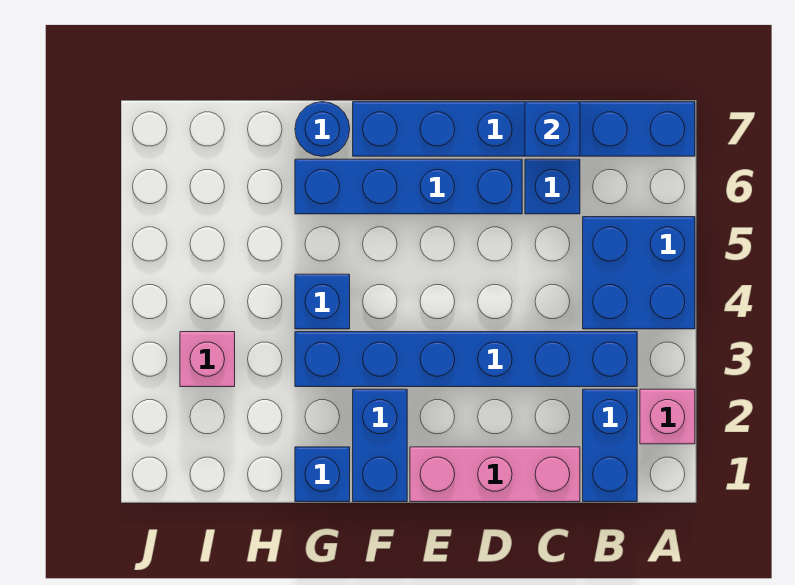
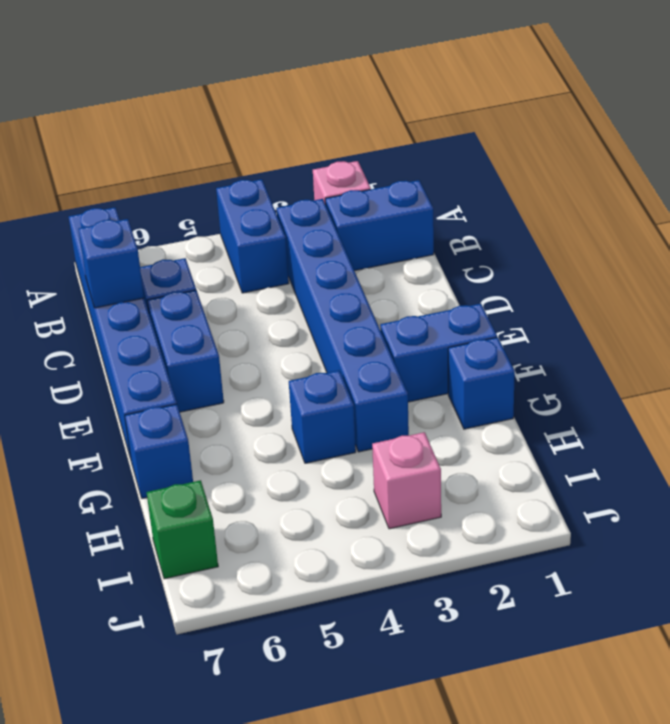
blue brick A4:B5 level 1 -> blue brick A4:B4 level 1
pink brick C1:E1 level 1 -> none
blue brick D6:G6 level 1 -> blue brick D6:E6 level 1
blue round brick G7 level 1 -> blue brick G7 level 1
none -> green brick I7 level 1

